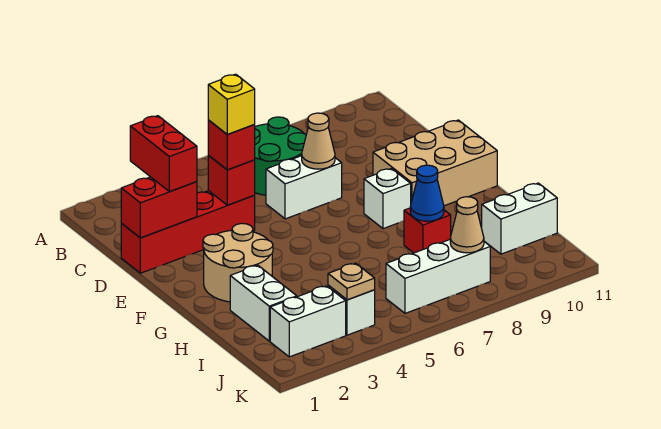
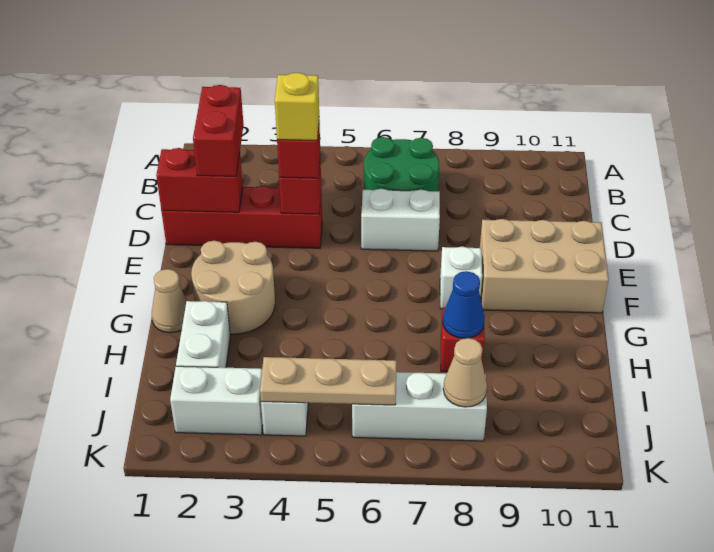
tan cone D7 level 2 -> tan cone G1 level 1
white brick I10:I11 level 1 -> none
tan plate J4 level 2 -> tan plate J4:J6 level 2

